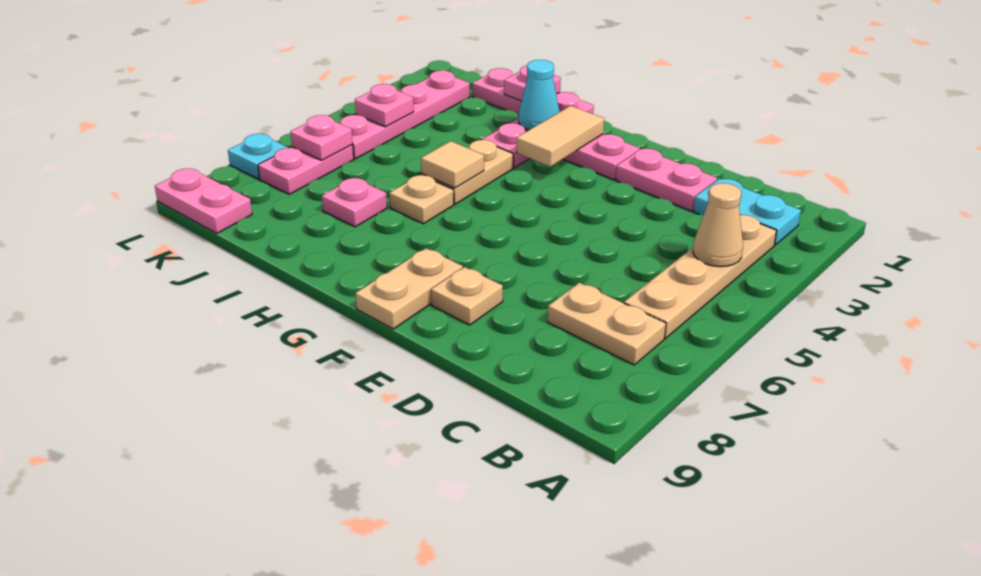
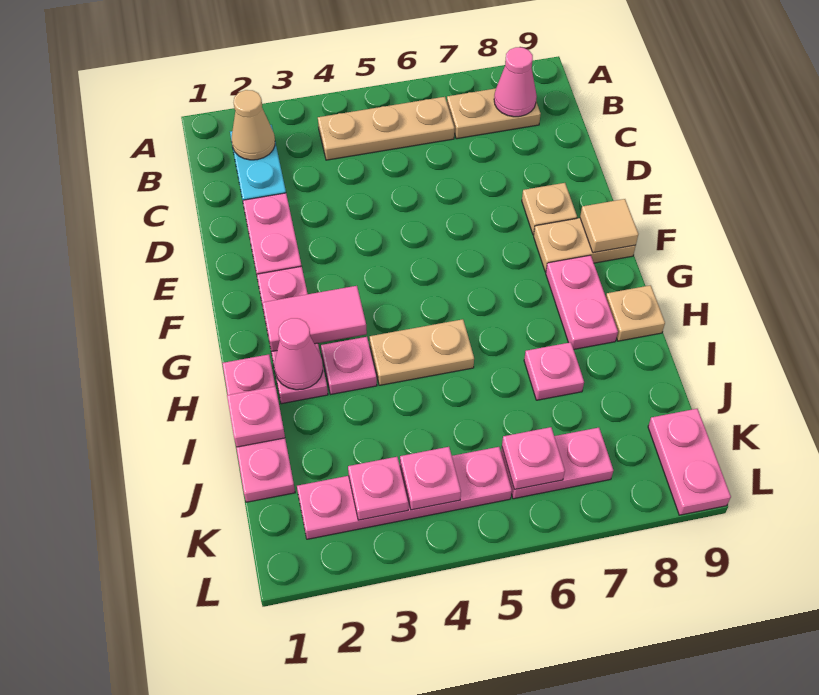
tan plate B3:B6 level 1 -> tan plate B4:B6 level 1
tan cone B4 level 2 -> tan cone B2 level 2
tan plate B7:C7 level 1 -> tan plate B7:B8 level 1
none -> pink cone B8 level 2
tan tile G2:G3 level 2 -> pink tile G2:G3 level 2
none -> pink plate G8:H8 level 1
cyan cone H2 level 2 -> pink cone H2 level 2
tan tile H5 level 2 -> tan tile F9 level 2
tan plate H6 level 1 -> tan plate H9 level 1
none -> pink plate K3 level 2
cyan plate L7 level 1 -> none

